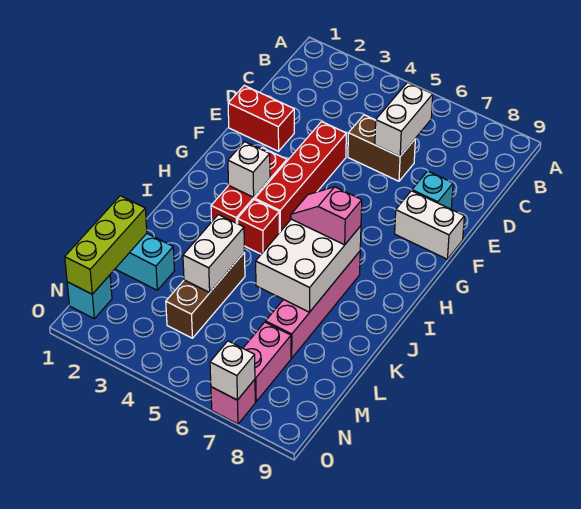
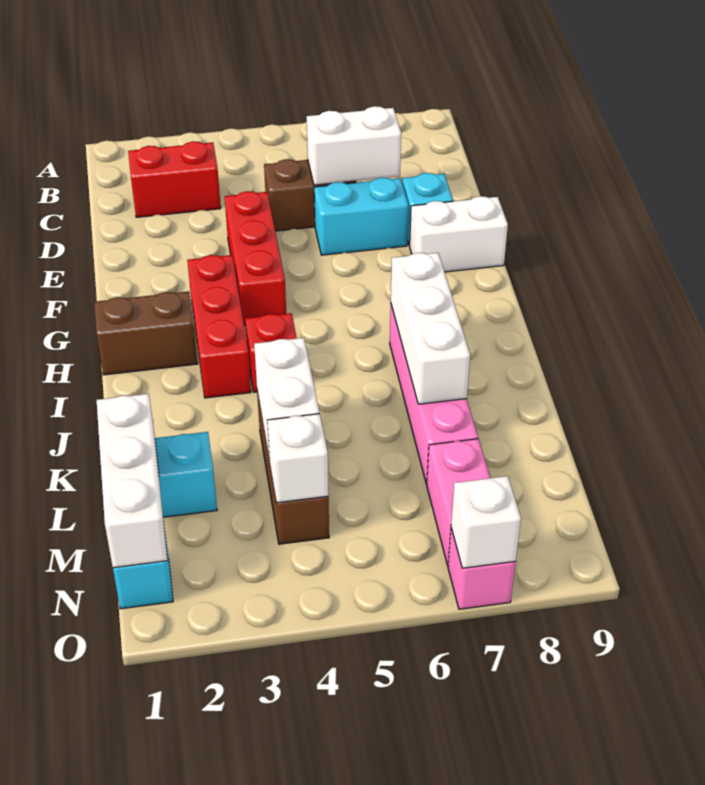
white brick C6:D6 level 2 -> white brick D6:D7 level 2
red brick E1:E2 level 1 -> red brick C2:C3 level 1
red brick E4:H4 level 1 -> red brick E4:G4 level 1
none -> cyan brick E6:E7 level 1
none -> brown brick H1:H2 level 1
white brick H3 level 2 -> white brick M4 level 2
white brick I6:K7 level 2 -> white brick I7:K7 level 2
pink slope I6:I7 level 3 top 7 -> none
lime brick L1:N1 level 2 -> white brick L1:N1 level 2

